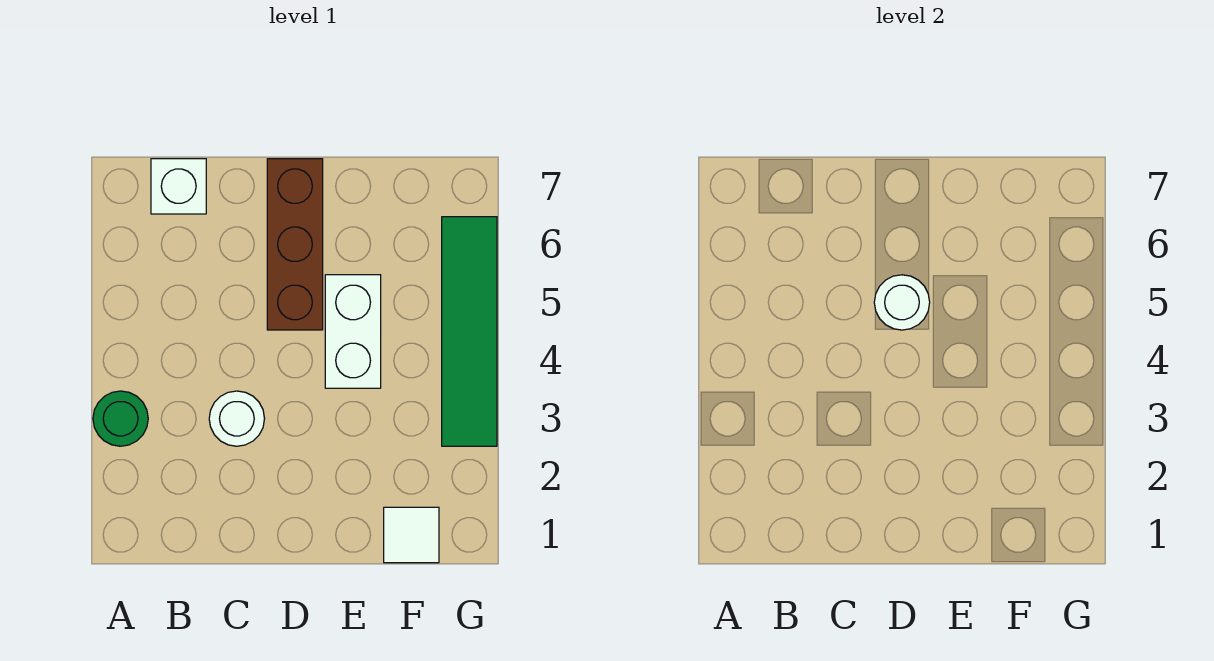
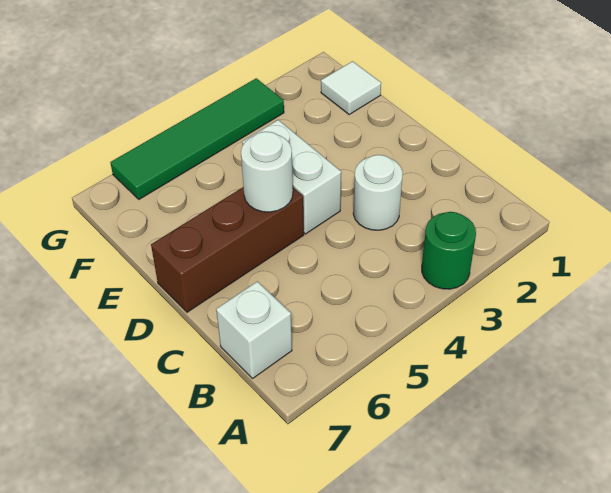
white brick E4:E5 level 1 -> white brick D4:E4 level 1

